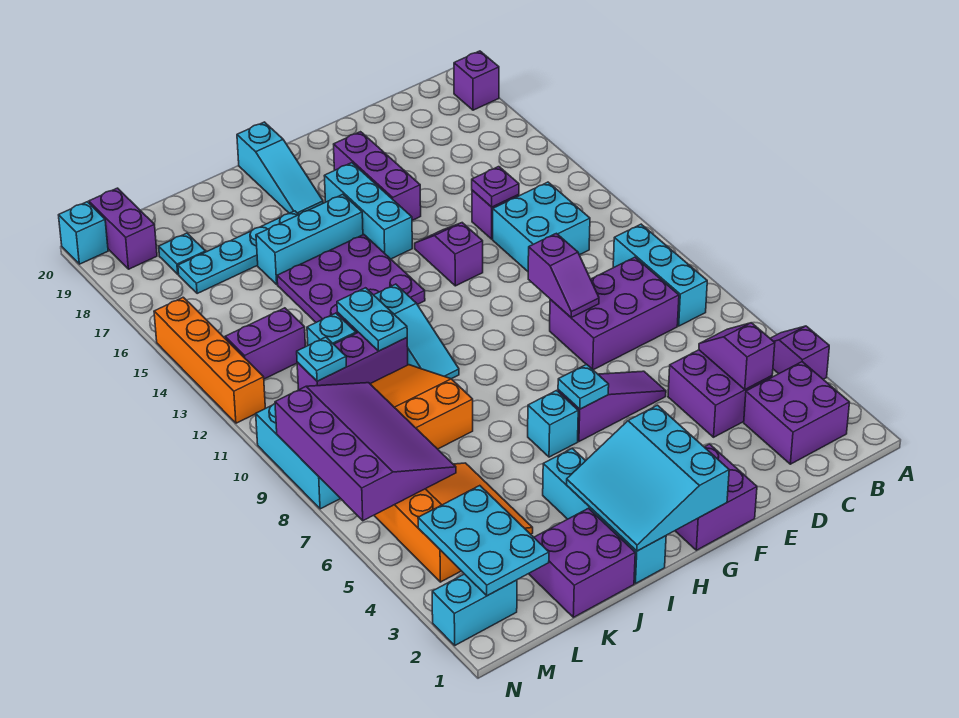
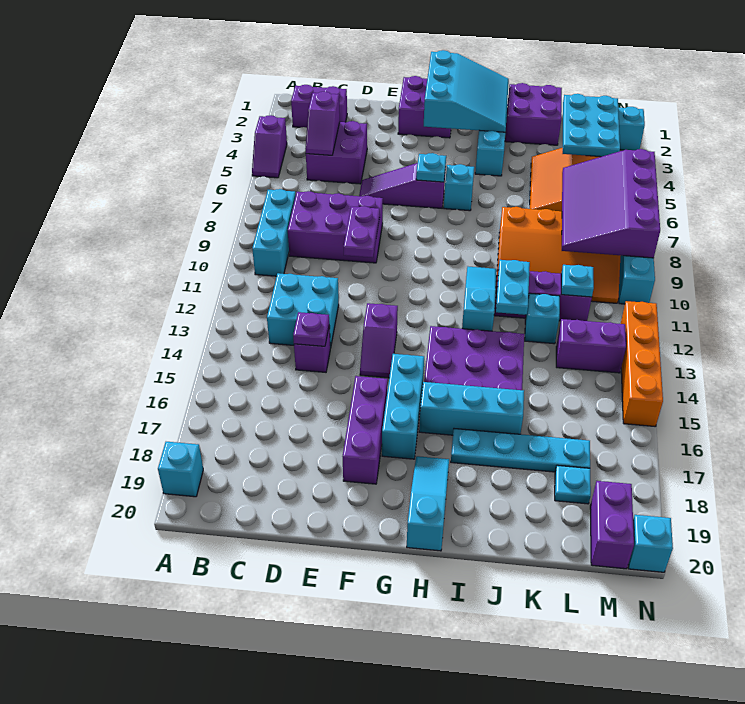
purple brick A19 level 1 -> cyan brick A19 level 1
purple brick B2:C3 level 1 -> purple brick B2:C2 level 1
purple slope E9:E10 level 2 top 10 -> purple plate E9:E10 level 2

